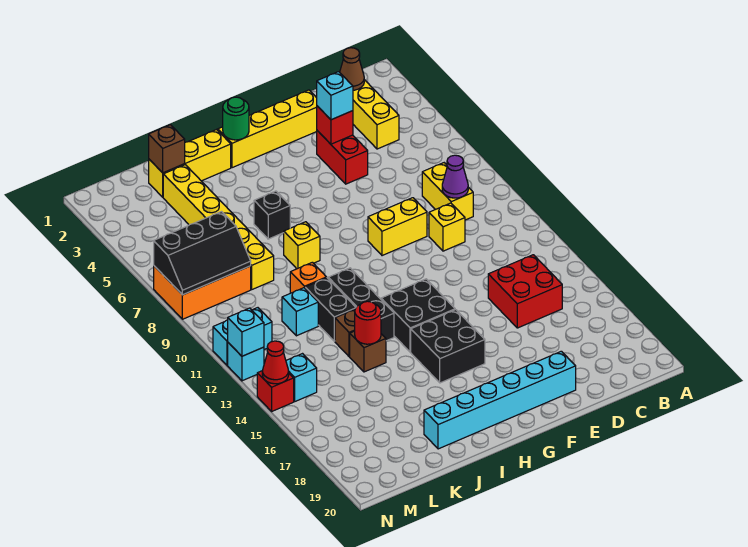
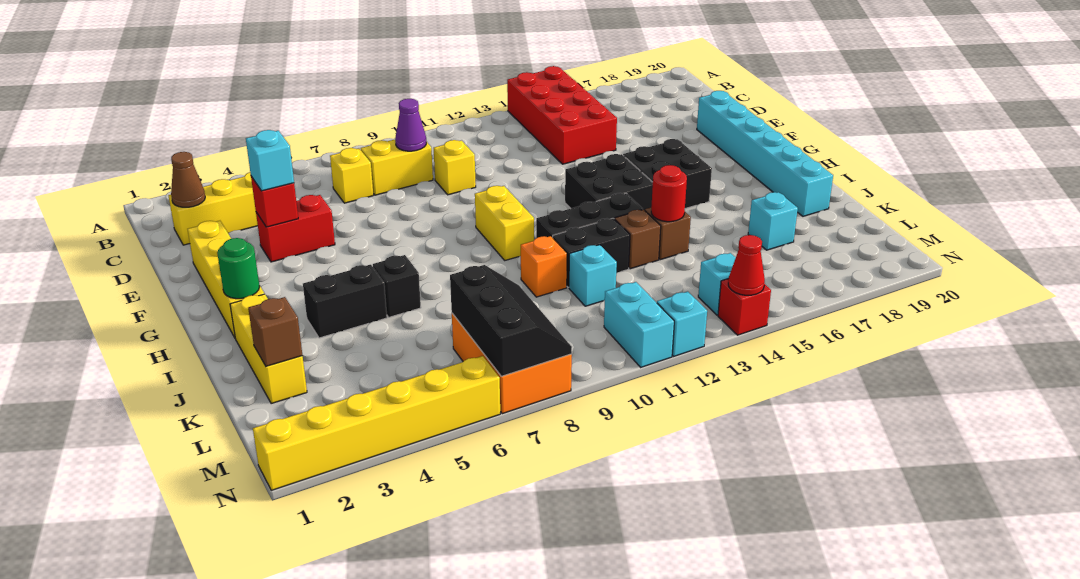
red brick C14:D15 level 1 -> red brick A14:D15 level 1
yellow brick E9:F9 level 1 -> yellow brick G10:H10 level 1
none -> black brick I4:I5 level 1
yellow brick I8 level 1 -> yellow brick C7 level 1
yellow brick K3:K8 level 1 -> yellow brick N1:N6 level 1
cyan brick N12 level 2 -> cyan brick K17 level 1

